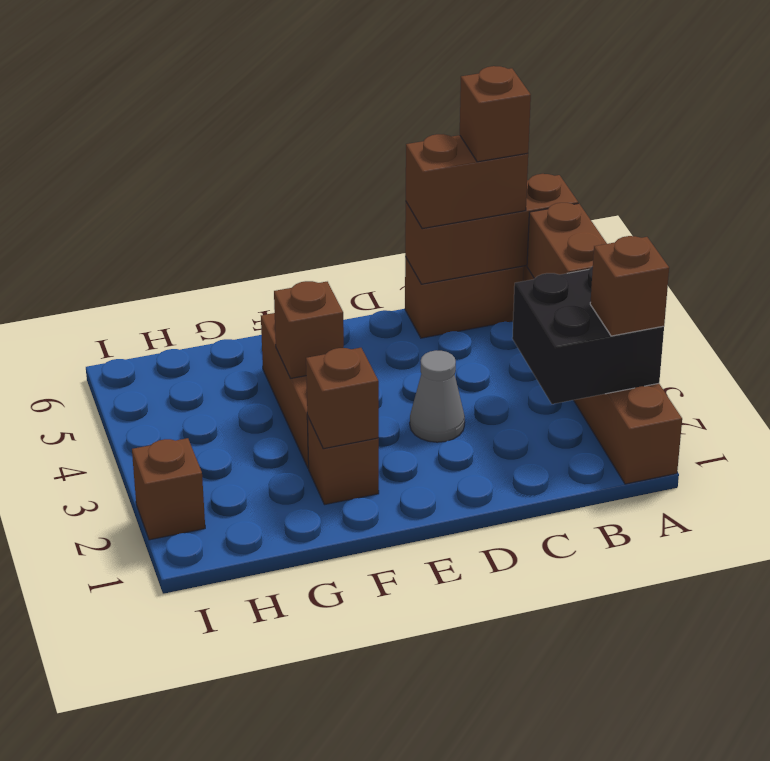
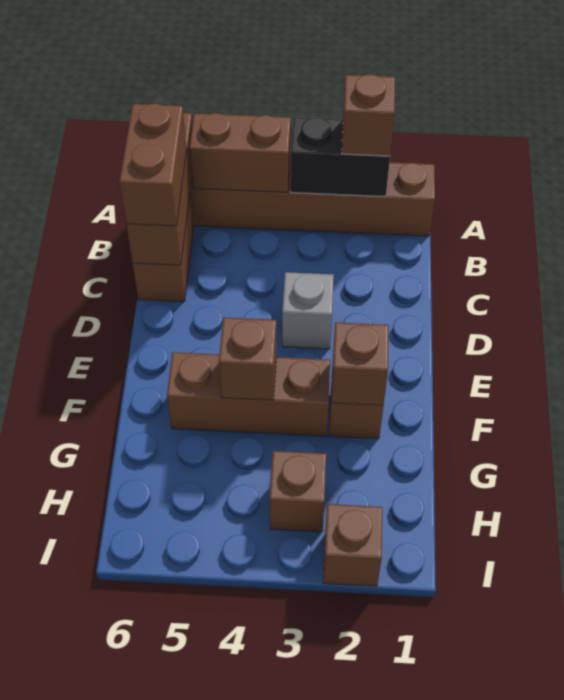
black brick A2:B3 level 2 -> black brick A2:A3 level 2
brown brick B6 level 4 -> brown brick H3 level 1
grey cone D3 level 1 -> grey brick D3 level 1

